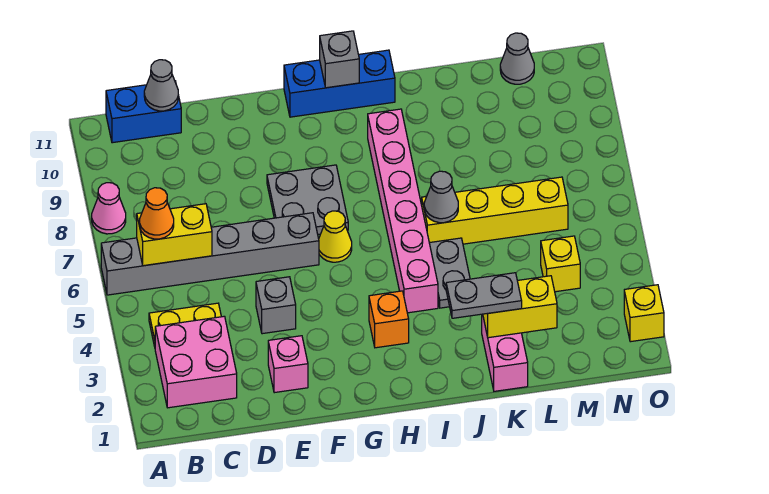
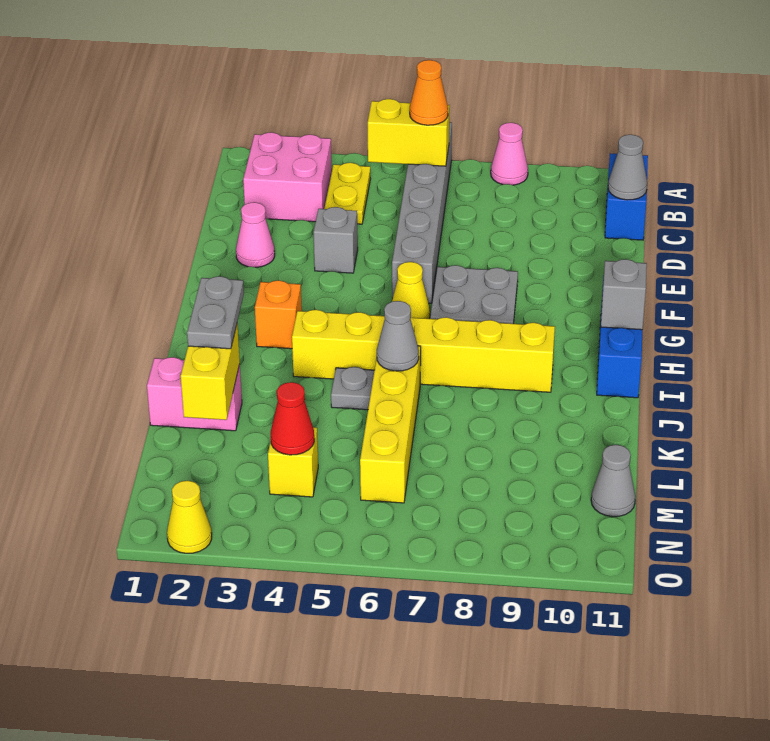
yellow brick B6:C6 level 2 -> yellow brick B5:B6 level 2
pink brick E2 level 1 -> pink cone E2 level 1
pink brick I4:I9 level 1 -> yellow brick I4:I9 level 1
grey plate J4:J5 level 1 -> grey plate J5 level 1
none -> red cone M4 level 2
yellow brick O2 level 1 -> yellow cone O2 level 1

